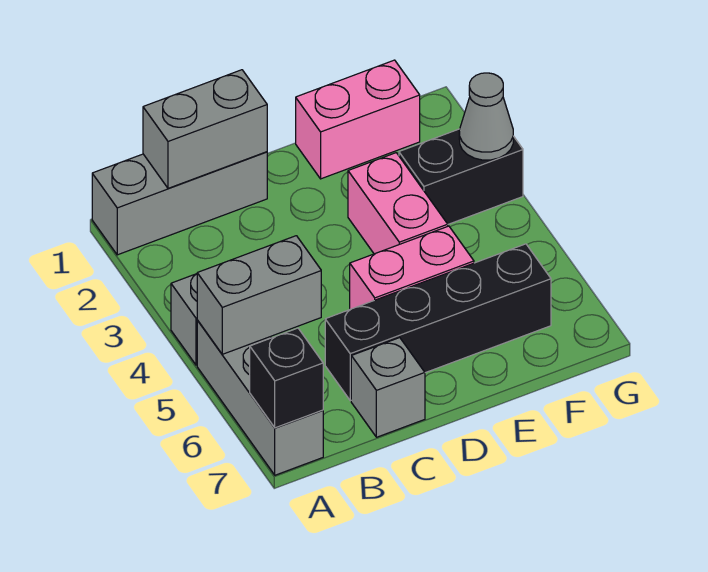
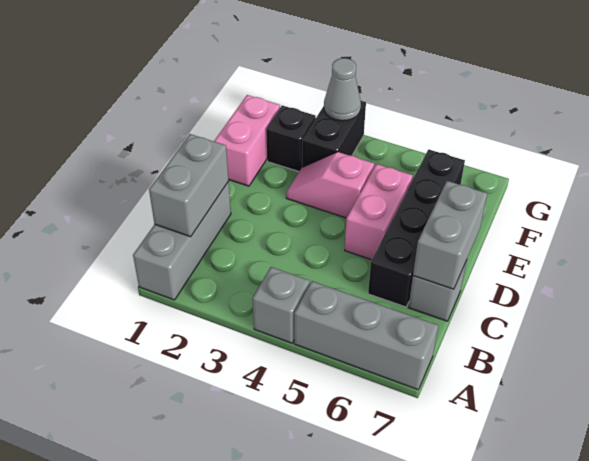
grey brick A5:B5 level 2 -> grey brick C7:D7 level 2
black brick A7 level 2 -> black brick F2 level 1
pink brick E3:E4 level 1 -> pink slope E3:E4 level 1 top 4

